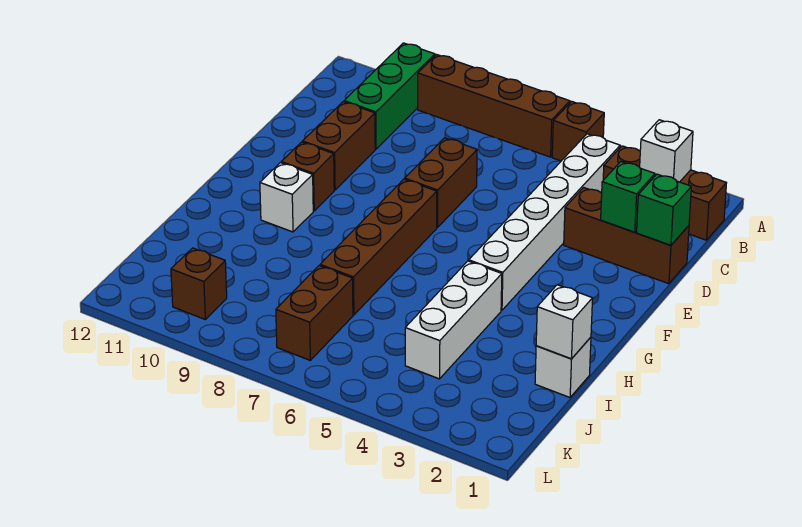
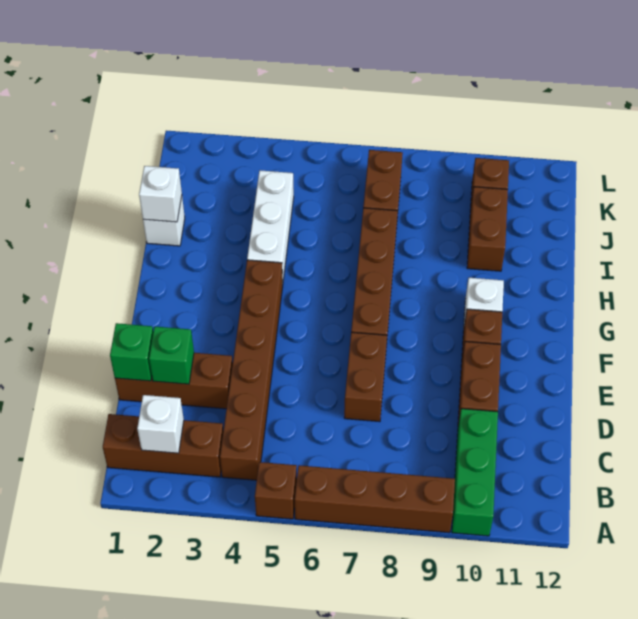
white brick B4:G4 level 1 -> brown brick B4:G4 level 1
none -> brown brick I10:J10 level 1

